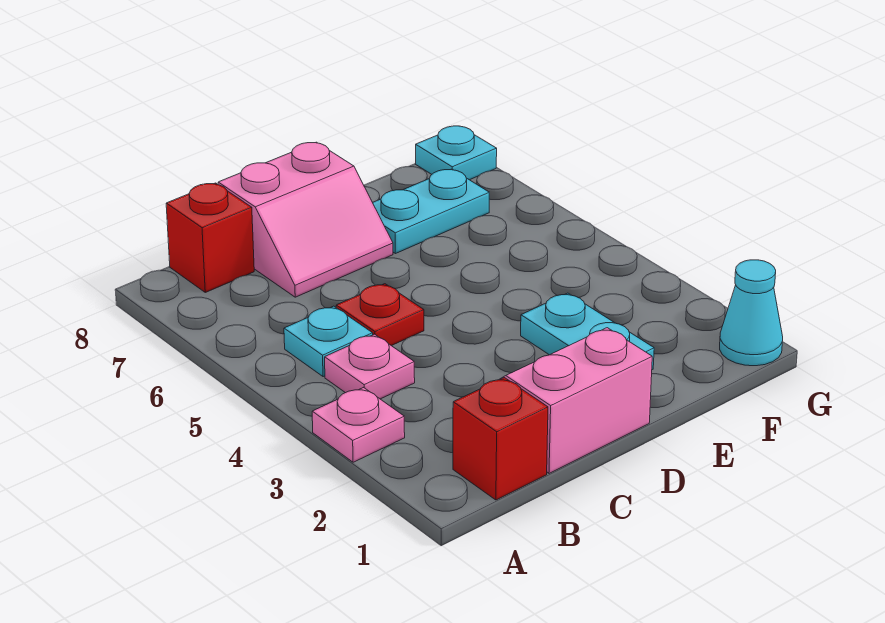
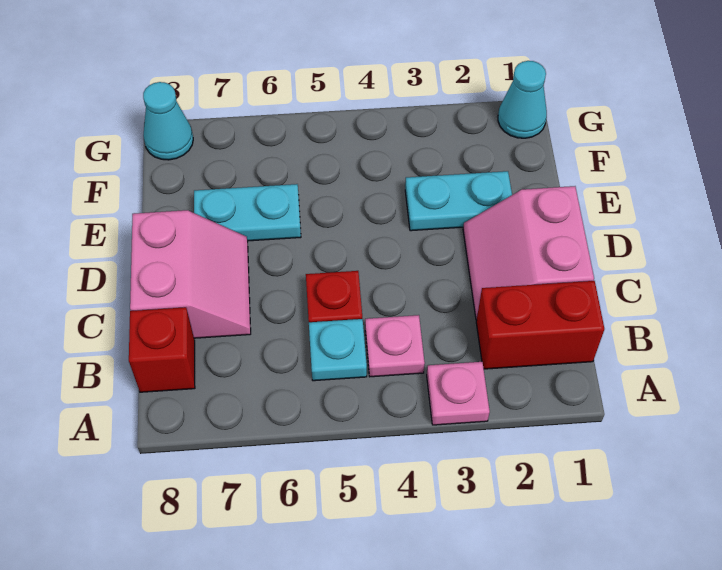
red brick B1 level 1 -> red brick B1:B2 level 1
cyan plate E7:F7 level 1 -> cyan plate E6:E7 level 1
cyan plate G8 level 1 -> cyan cone G8 level 1

